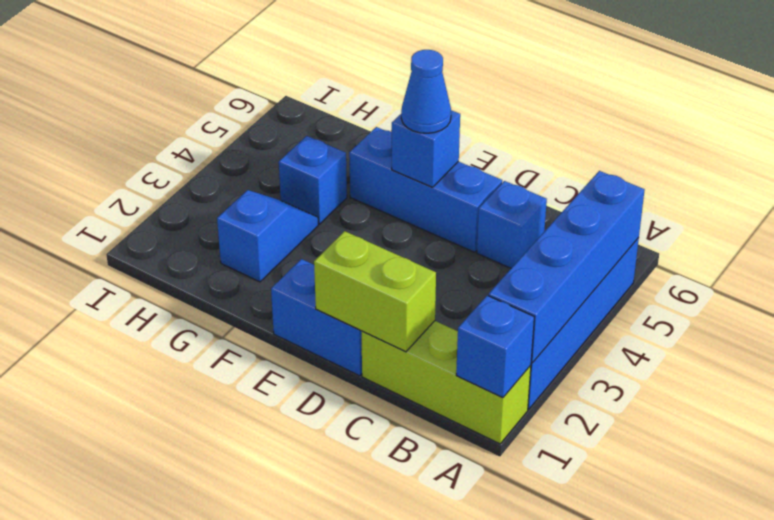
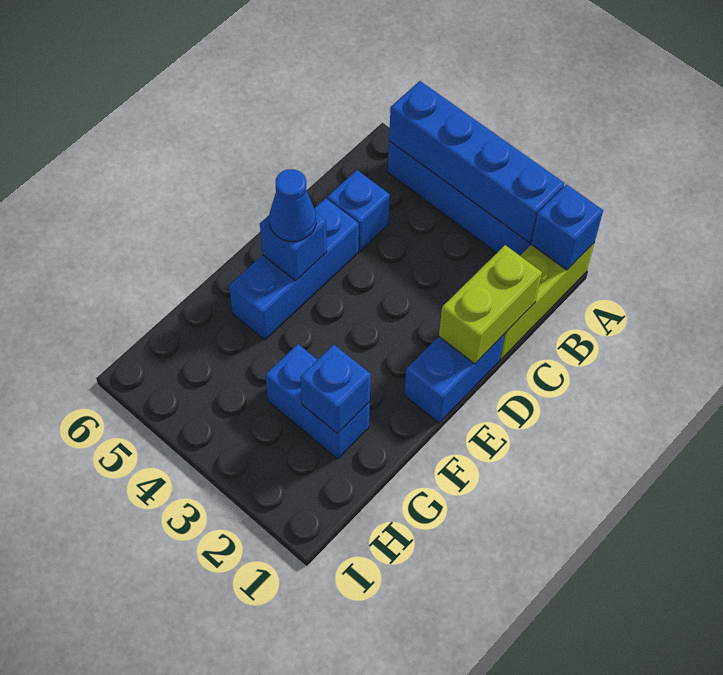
blue slope G2:G3 level 1 top 2 -> blue brick G2:G3 level 1
blue brick G4 level 1 -> blue brick G2 level 2

